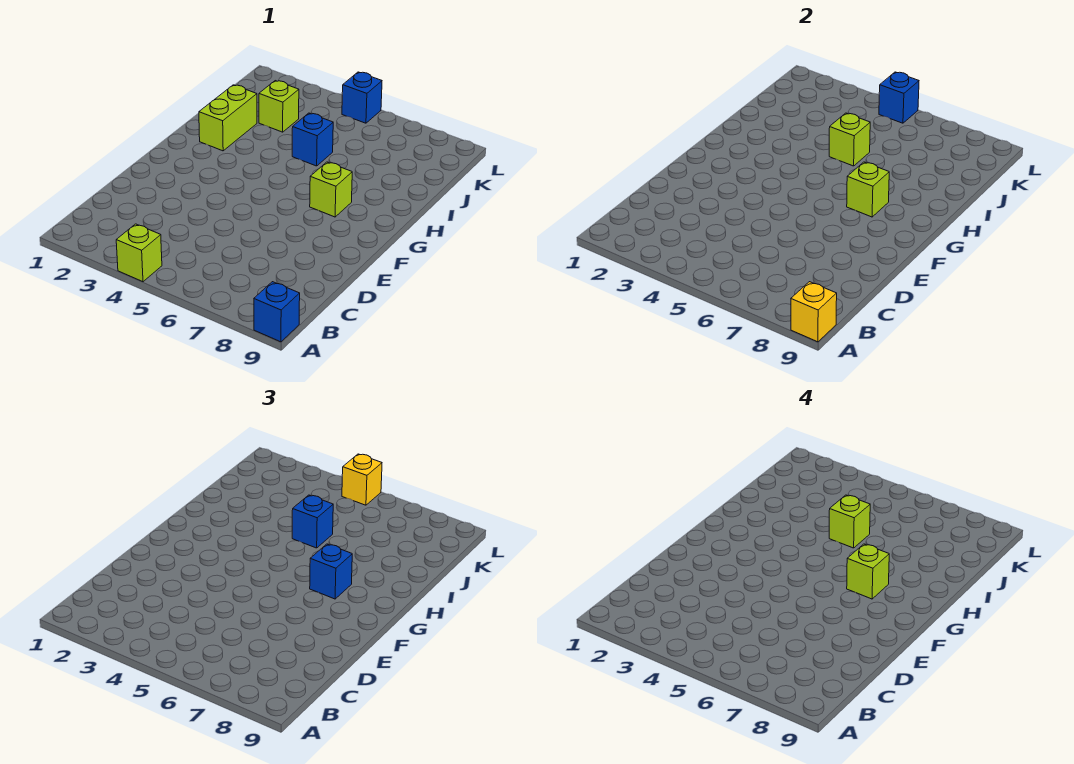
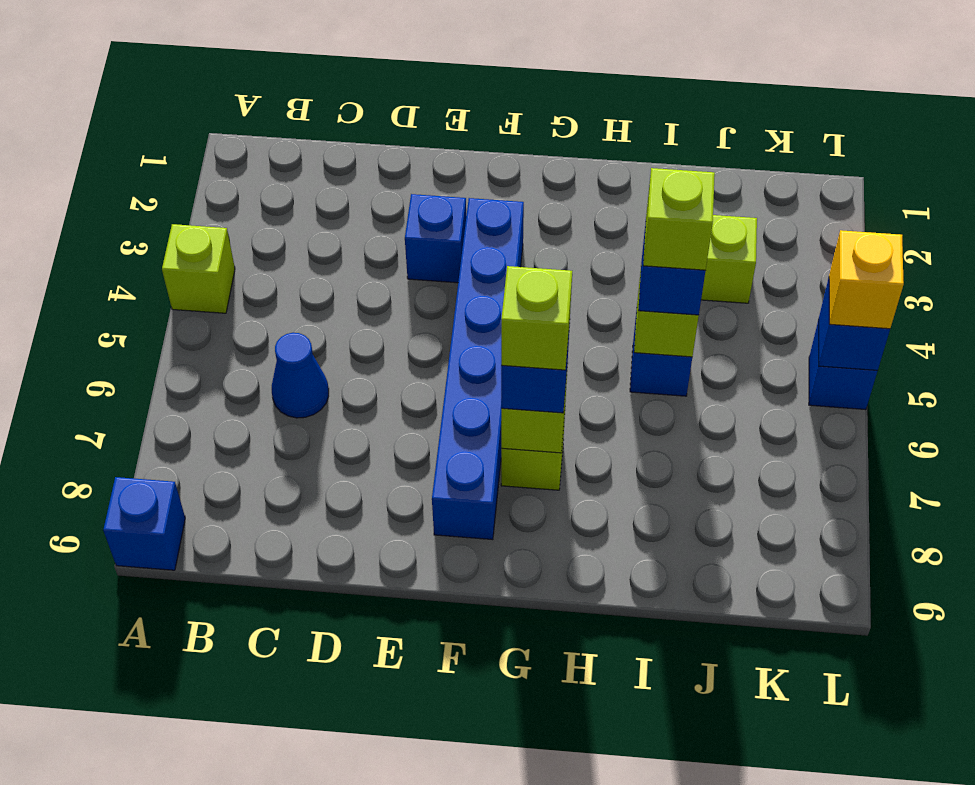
yellow brick A9 level 2 -> none
none -> blue cone C6 level 1
none -> blue brick E3 level 1
none -> blue brick F3:F8 level 1
lime brick H2:I2 level 1 -> none

